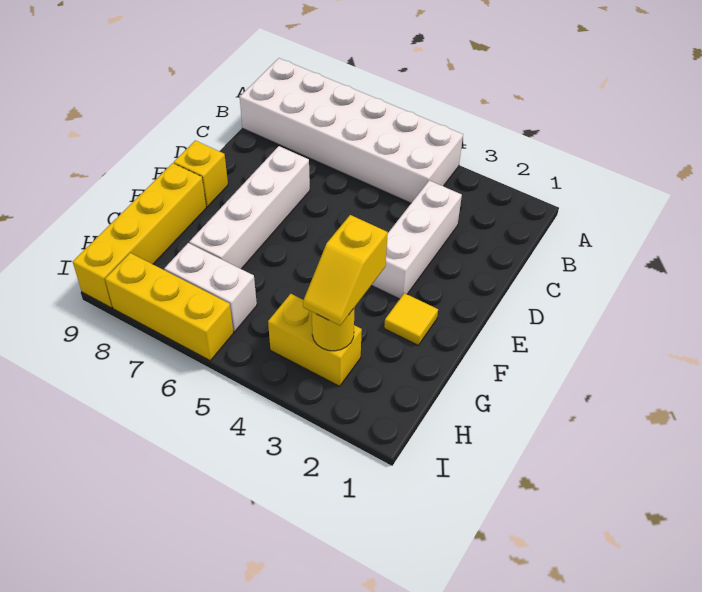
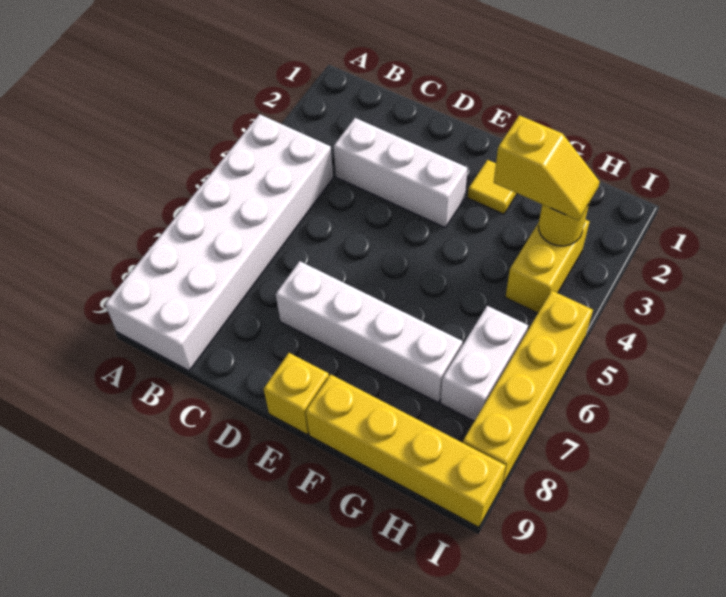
yellow brick I6:I8 level 1 -> yellow brick I5:I8 level 1

